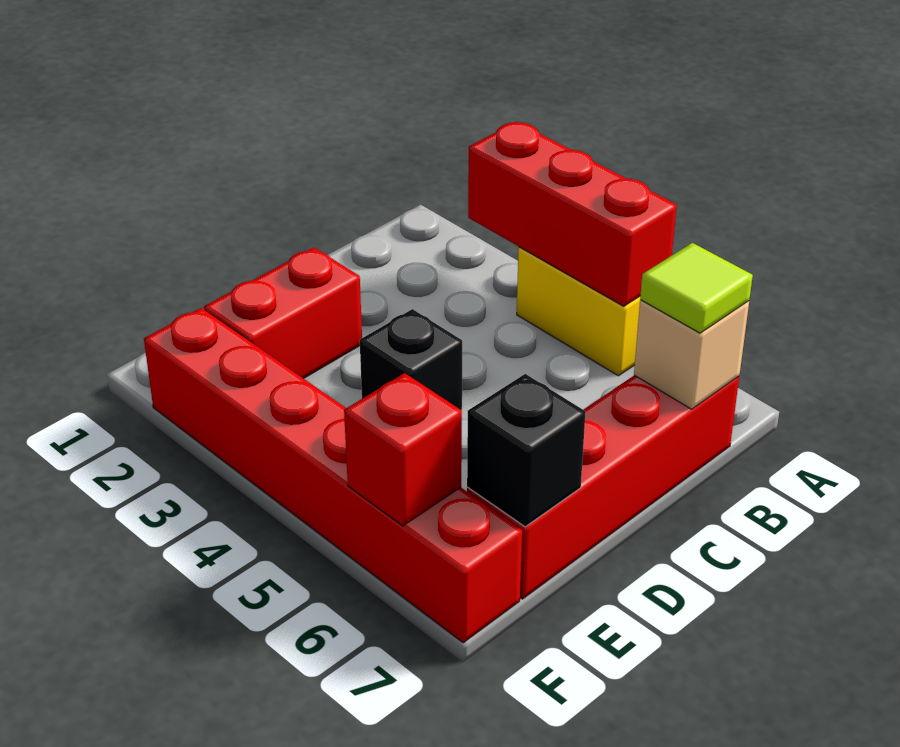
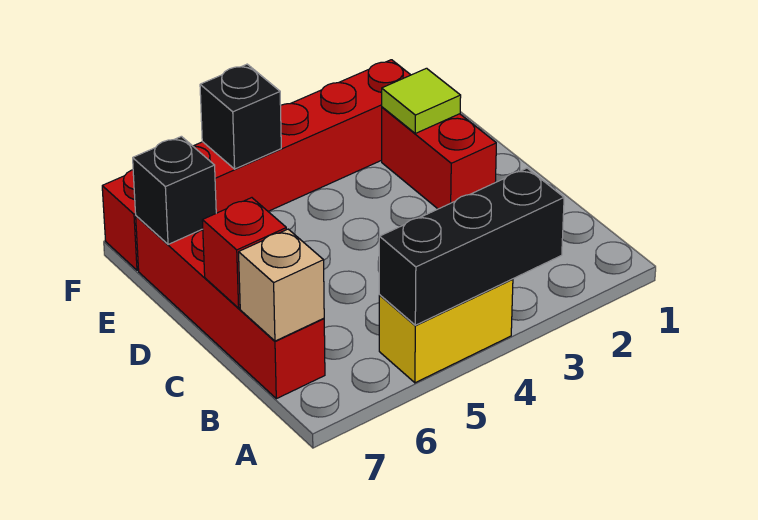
red brick A3:A5 level 2 -> black brick A3:A5 level 2
lime tile B7 level 3 -> lime tile E2 level 2
black brick D4 level 1 -> black brick F5 level 2
red brick F6 level 2 -> red brick C7 level 2

